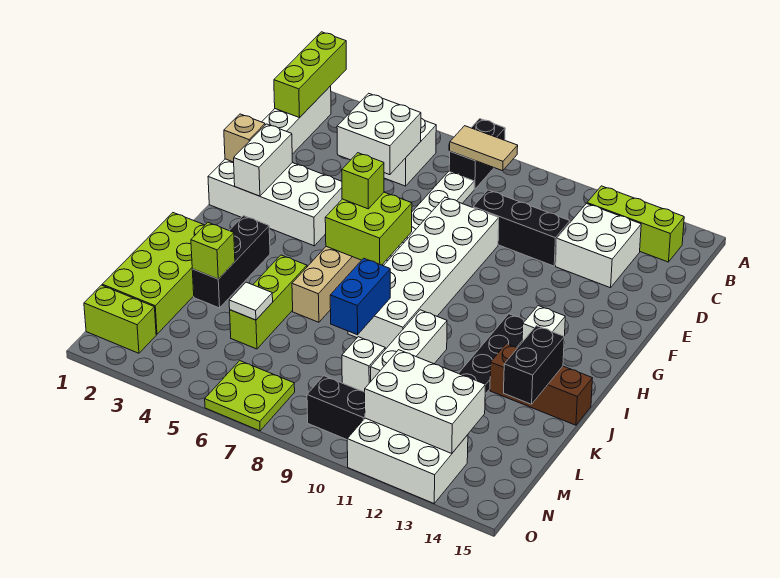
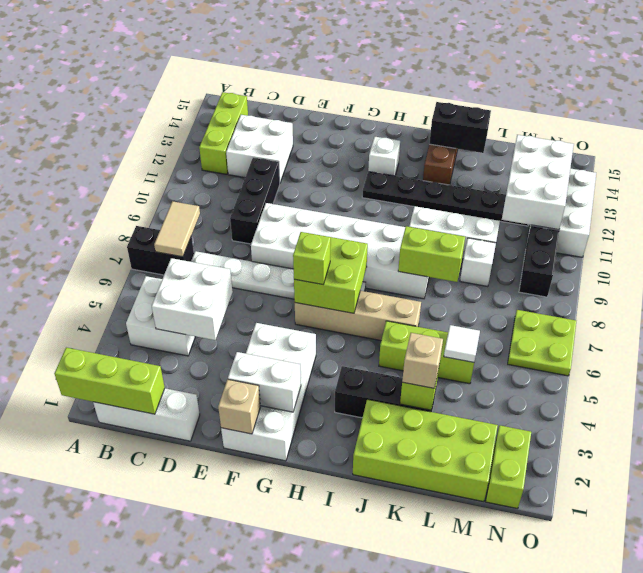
blue brick J8:K8 level 2 -> lime brick J8:K8 level 2
none -> tan brick K3 level 3

